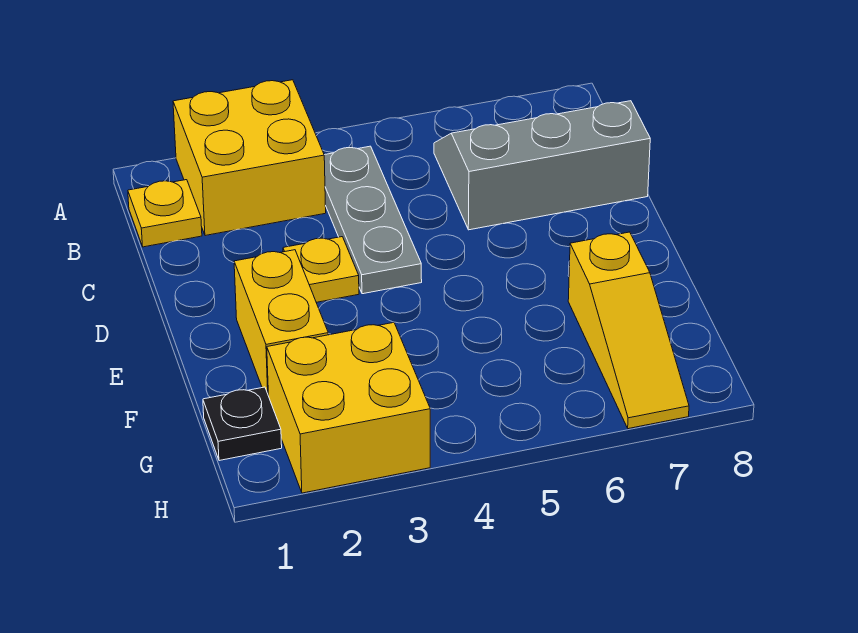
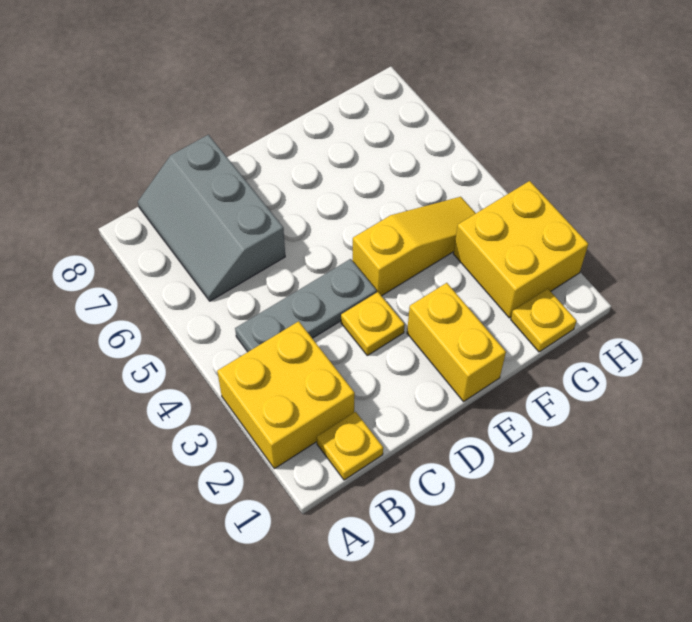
yellow brick E2:F2 level 1 -> yellow brick E1:E2 level 1
yellow slope F7:H7 level 1 top F -> yellow slope E4:G4 level 1 top E
black plate G1 level 1 -> yellow plate G1 level 1

